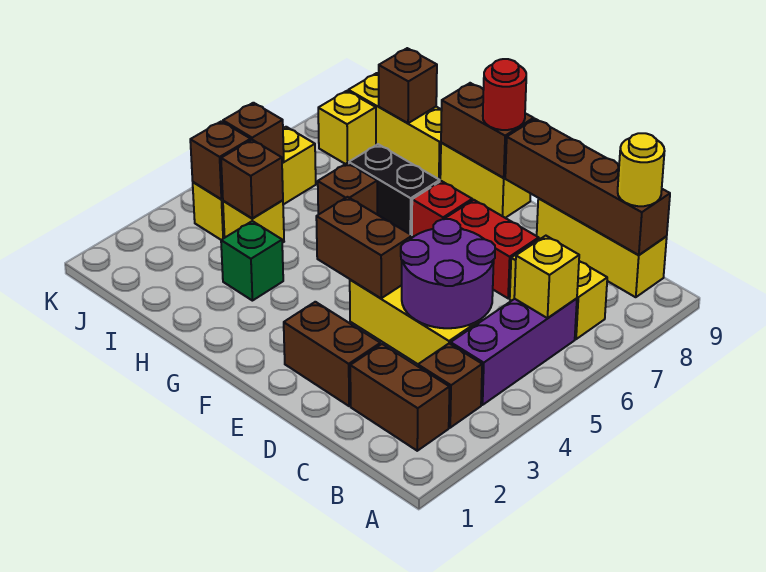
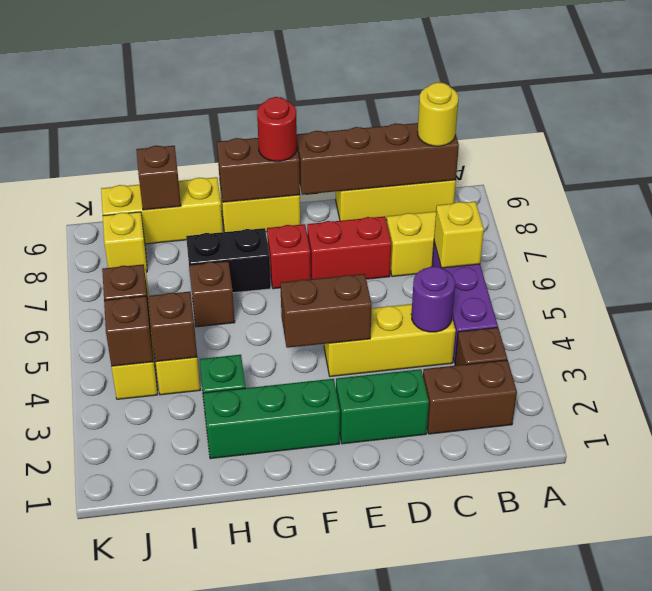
purple round brick C4:D5 level 2 -> purple round brick C4 level 2
brown brick D2:E2 level 1 -> green brick D2:E2 level 1
none -> green brick F2:H2 level 1

